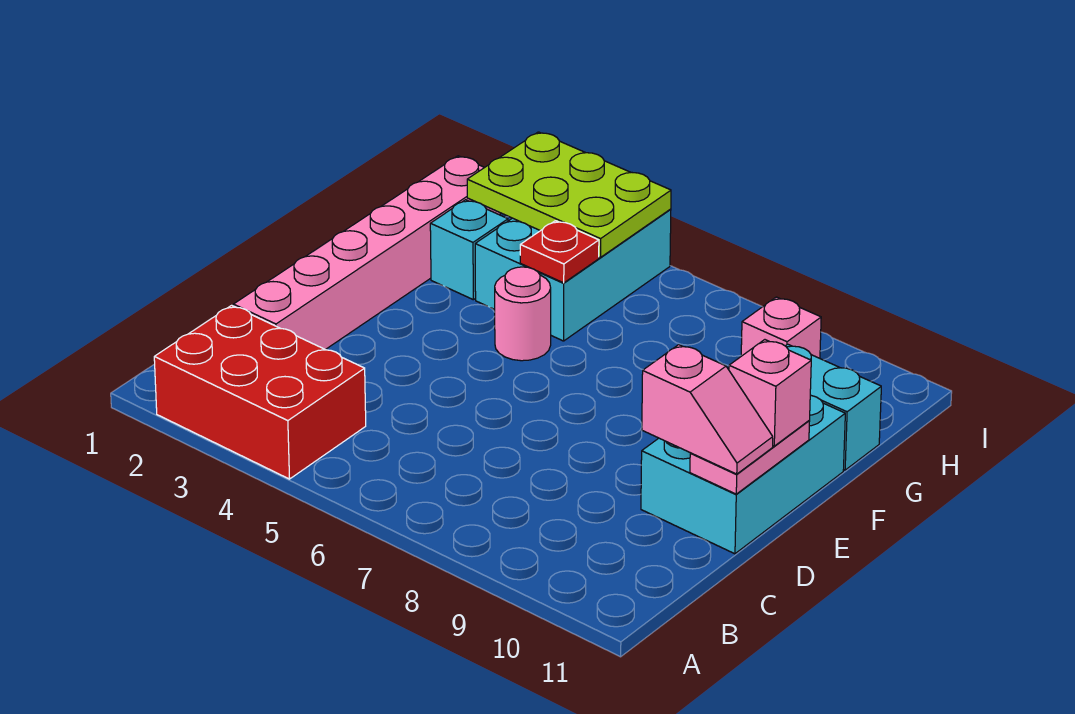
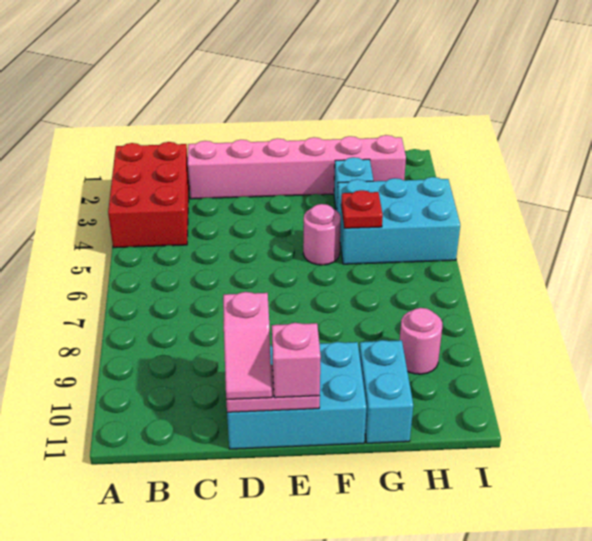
lime plate H3:I5 level 2 -> none
pink brick H9 level 1 -> pink round brick H9 level 1

